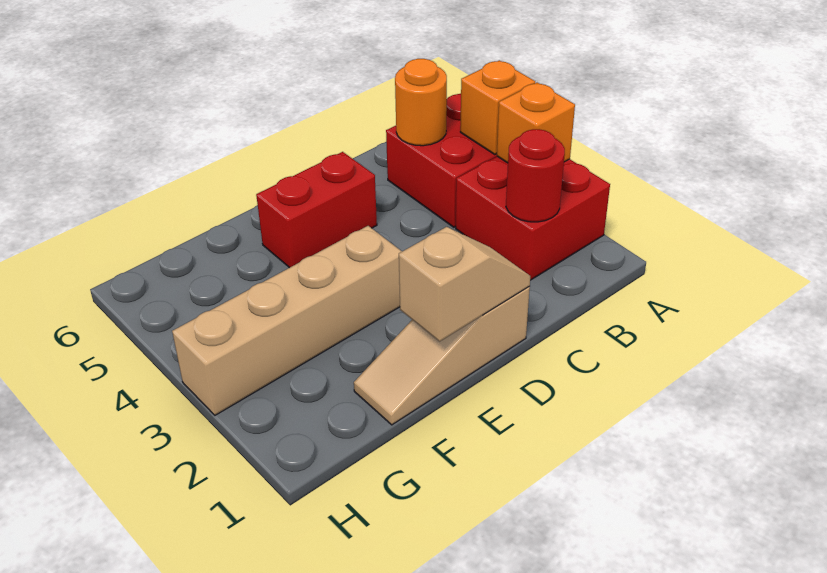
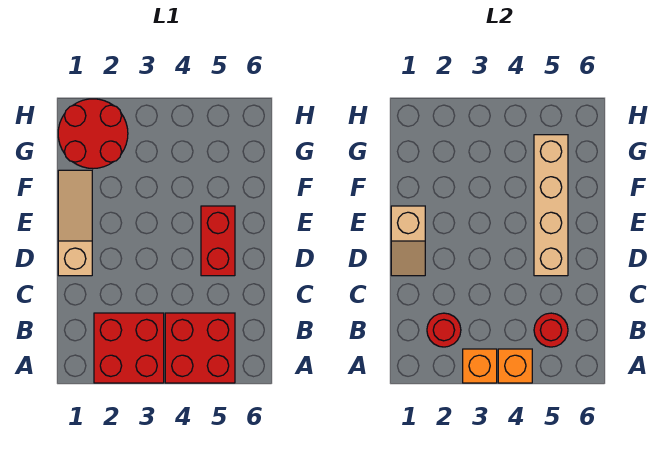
orange round brick B5 level 2 -> red round brick B5 level 2
tan brick E3:H3 level 1 -> tan brick D5:G5 level 2
none -> red round brick G1:H2 level 1

